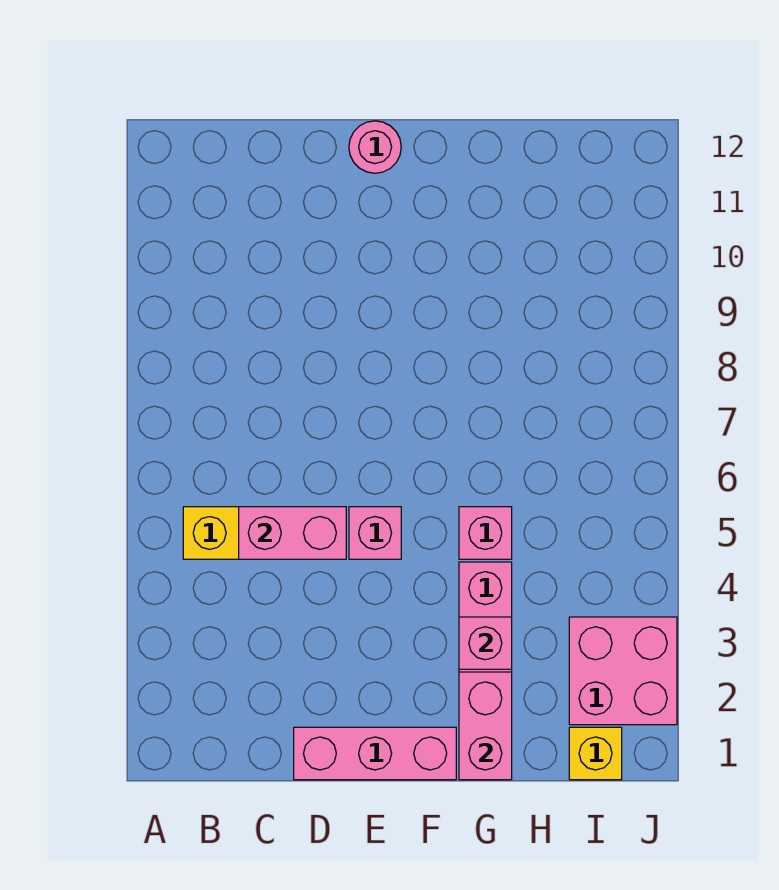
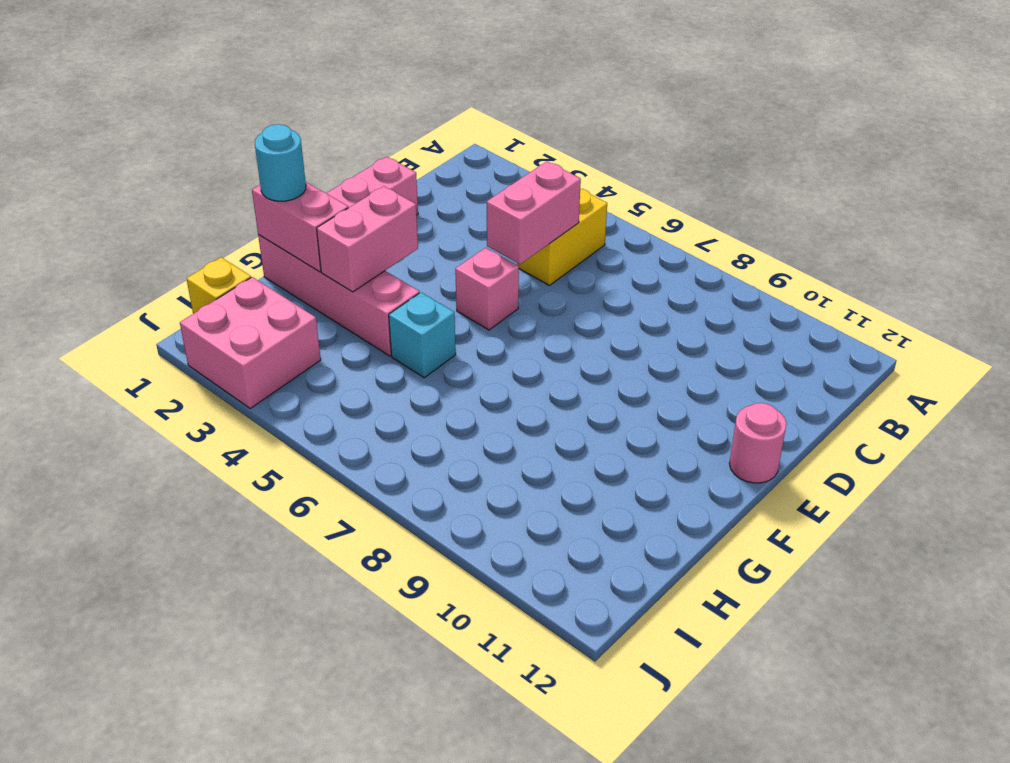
none -> cyan round brick G1 level 3
pink brick G3 level 2 -> pink brick F3:G3 level 2
pink brick G5 level 1 -> cyan brick G5 level 1

